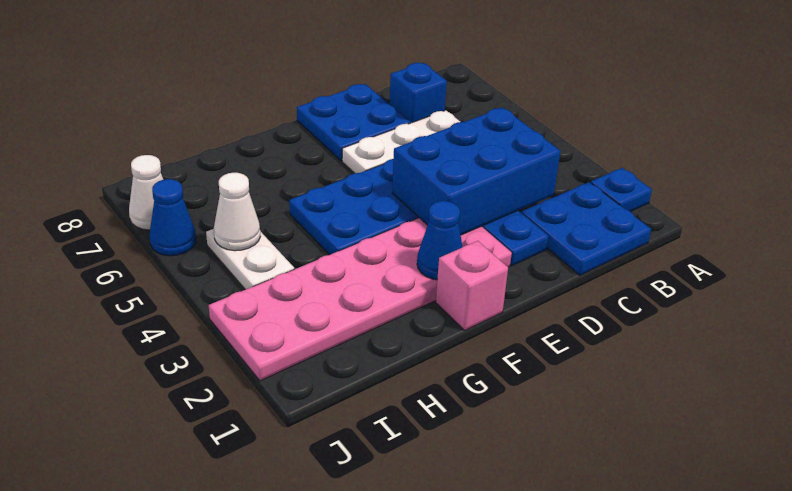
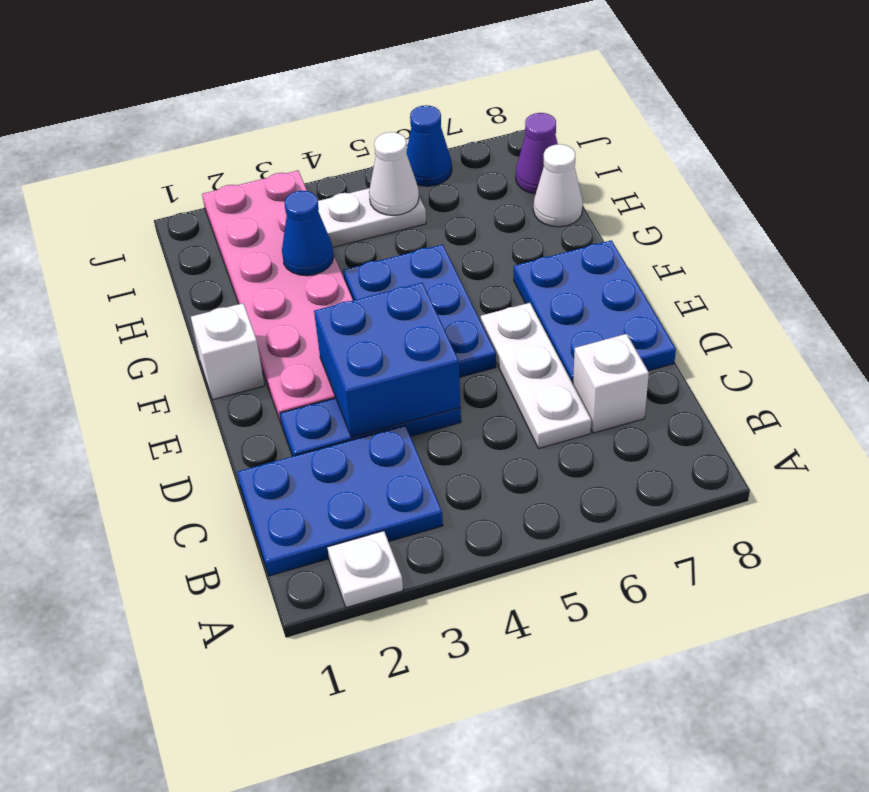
blue plate A2 level 1 -> white plate A2 level 1
blue plate B1:C2 level 1 -> blue plate B1:C3 level 1
blue brick C3:E4 level 2 -> blue brick D3:E4 level 2
blue brick C7 level 1 -> white brick C7 level 1
blue plate D7:E8 level 1 -> blue plate D7:F8 level 1
pink brick F1 level 1 -> white brick F1 level 1
blue cone F2 level 2 -> blue cone H3 level 2
none -> purple cone I8 level 1
white cone J7 level 1 -> white cone H8 level 1

